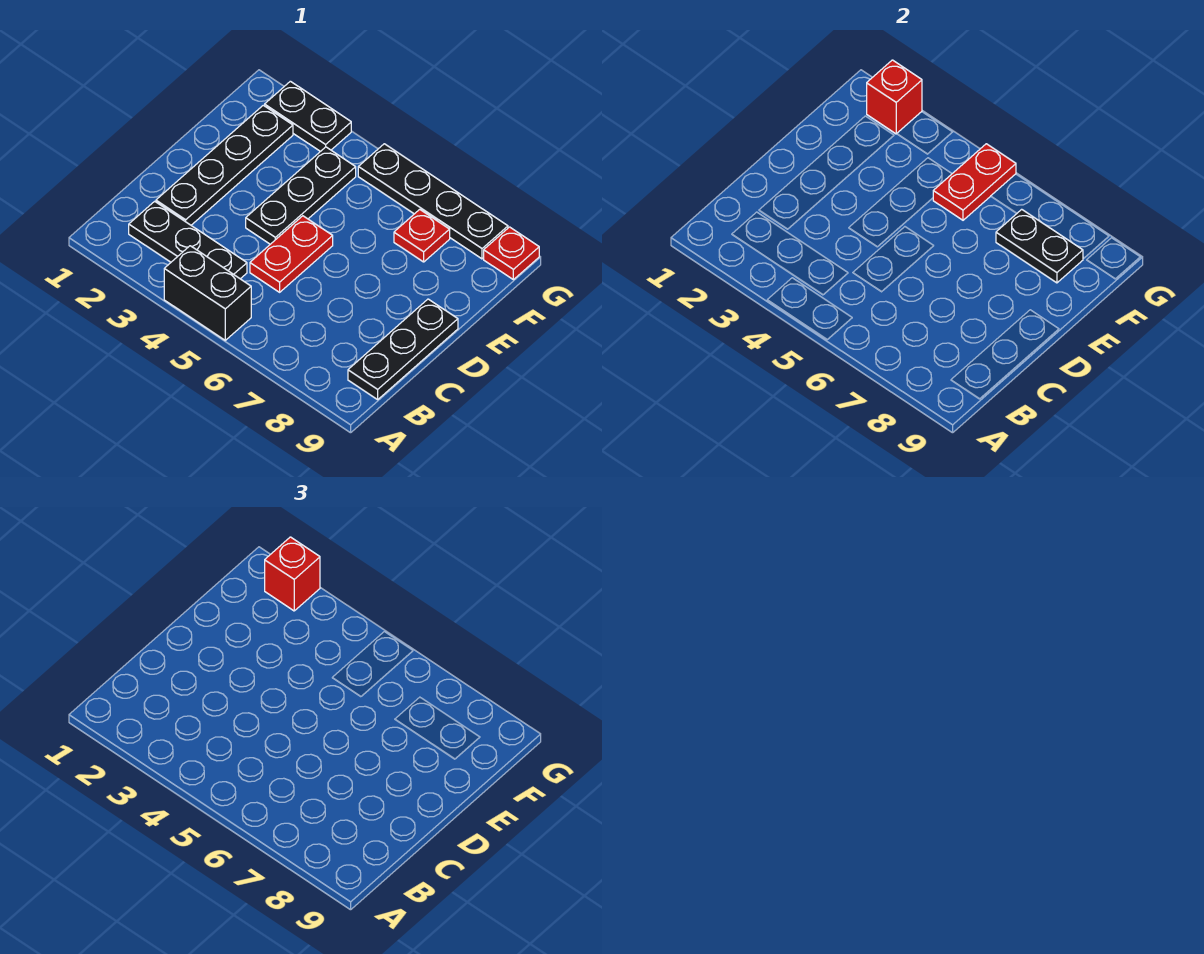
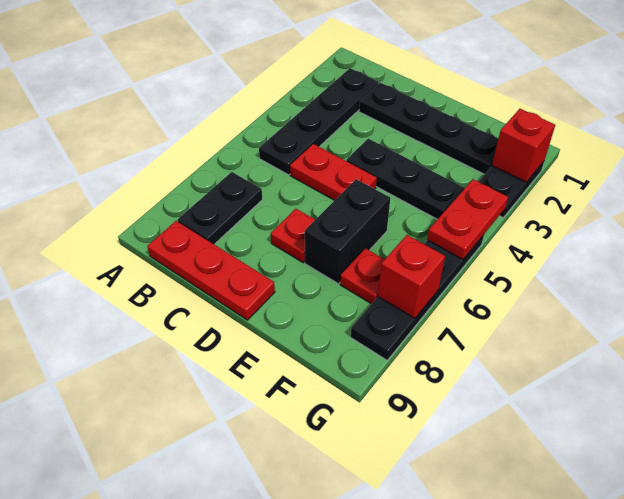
black brick A4:A5 level 1 -> black brick E6:E7 level 1
black plate B2:B4 level 1 -> black plate B2:B5 level 1
black plate B9:D9 level 1 -> red plate B9:D9 level 1
red plate F5:G5 level 2 -> red plate G4:G5 level 2
black plate F7:F8 level 2 -> black plate B7:B8 level 1
red brick G2 level 3 -> red brick G7 level 2
red plate G9 level 1 -> red plate D7 level 1

